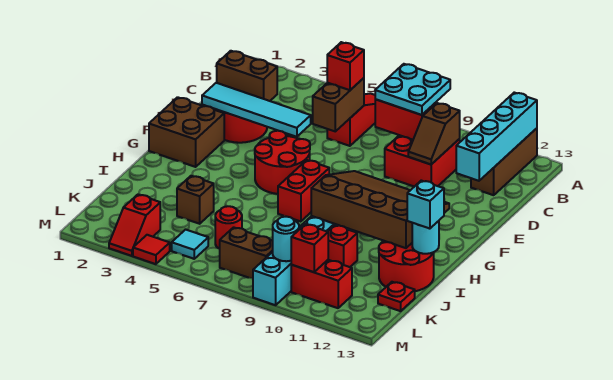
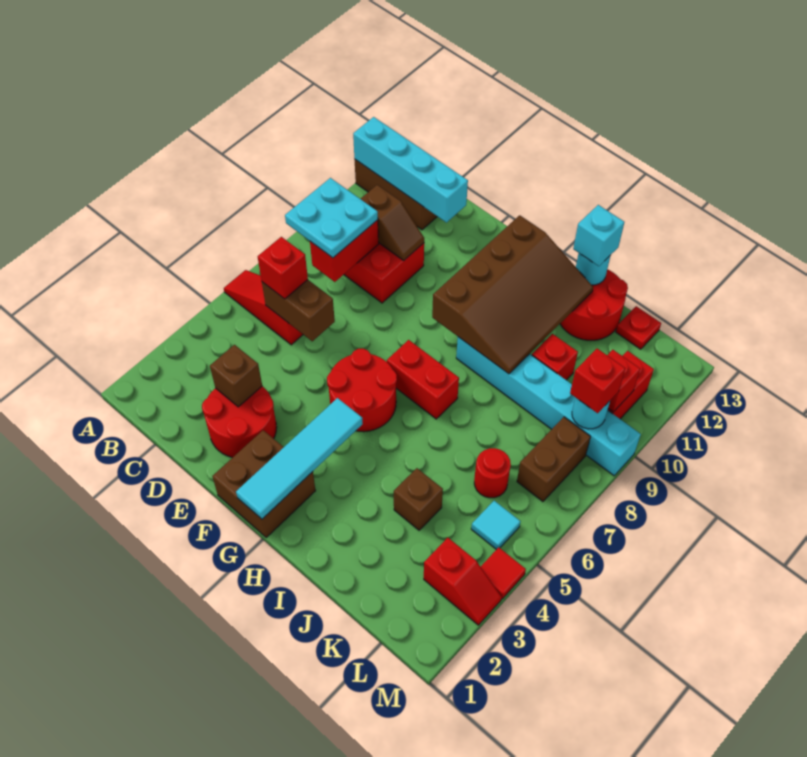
brown brick D2:D3 level 2 -> brown brick D3 level 2
cyan tile E2:E5 level 2 -> cyan tile G1:G4 level 2
brown slope G9:I12 level 2 top I -> brown slope G9:I12 level 2 top G
none -> red brick L9 level 3

